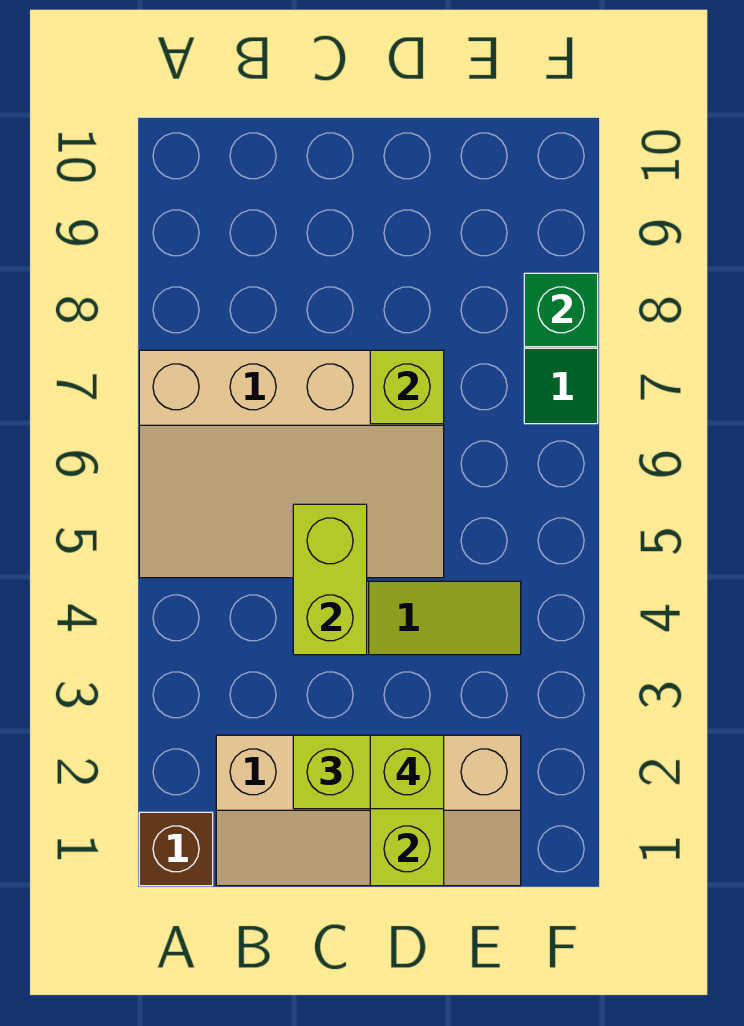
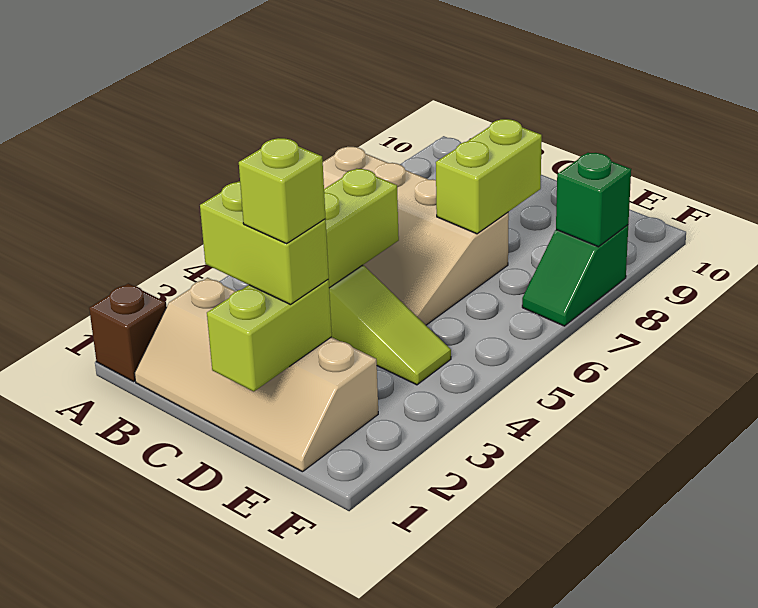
lime brick D7 level 2 -> lime brick D7:D8 level 2

